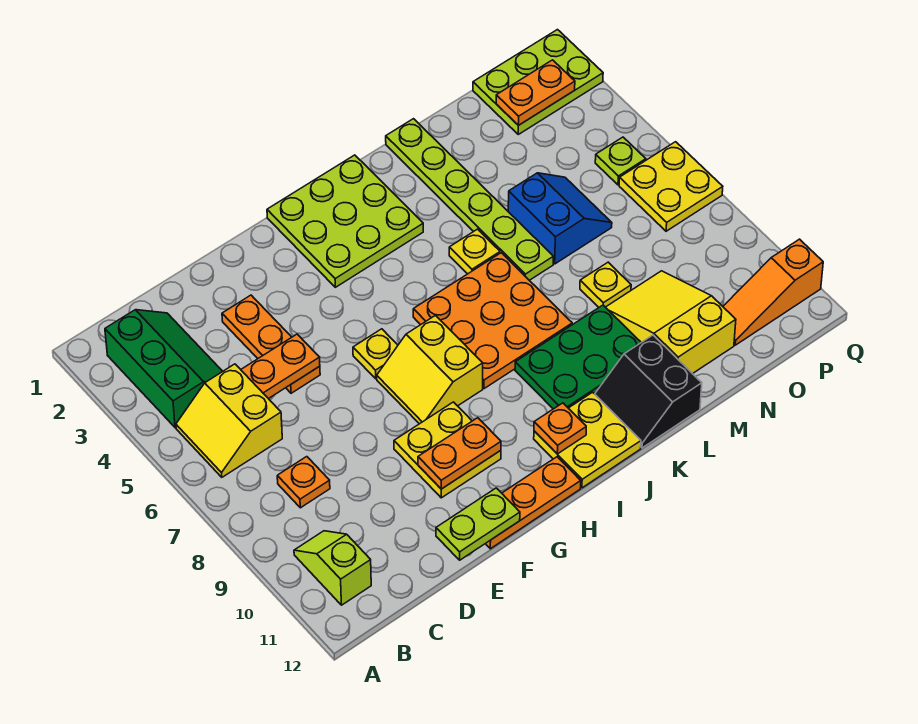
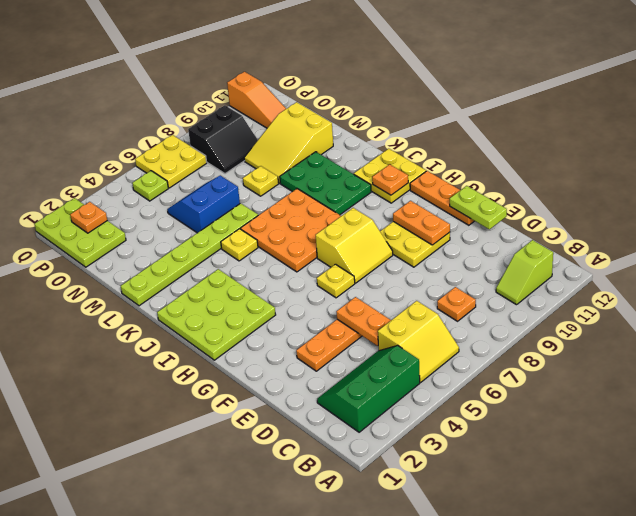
black slope K11:L12 level 1 top L -> black slope O8:P9 level 1 top P
orange plate O2:P2 level 2 -> orange plate P2 level 2

